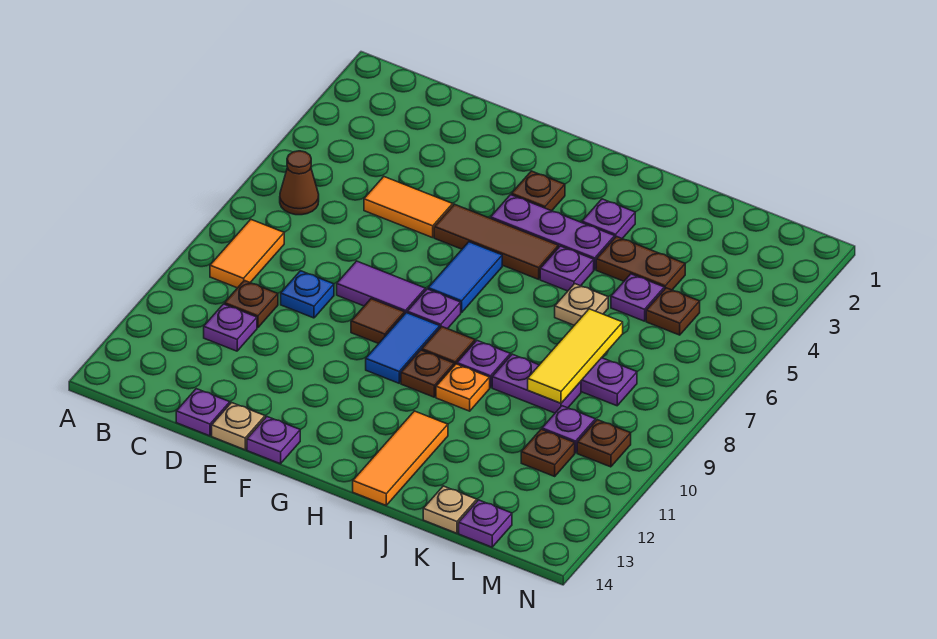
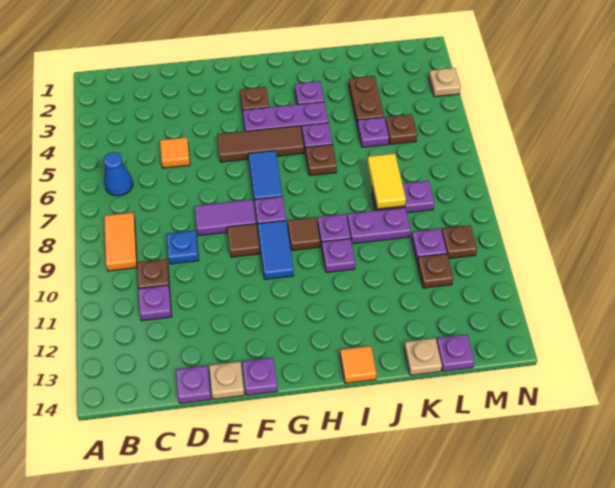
brown cone B6 level 1 -> blue cone B6 level 1
orange tile D5:E5 level 1 -> orange tile D5 level 1
brown plate H10 level 1 -> brown plate I6 level 1
orange plate I10 level 1 -> purple plate I10 level 1
orange tile I12:I14 level 1 -> orange tile I14 level 1
brown plate J4:K4 level 1 -> brown plate K3:K4 level 1
tan plate J6 level 1 -> tan plate N3 level 1
yellow tile K7:K9 level 2 -> yellow tile K7:K8 level 2

